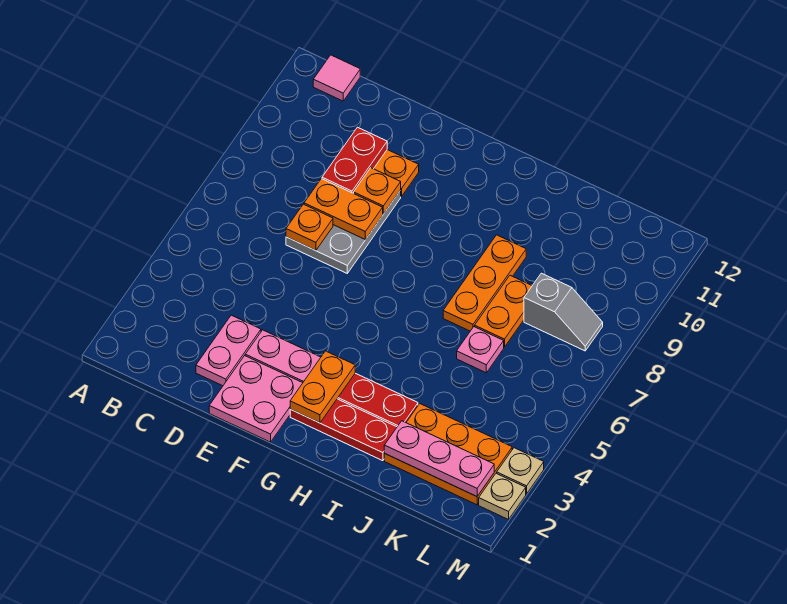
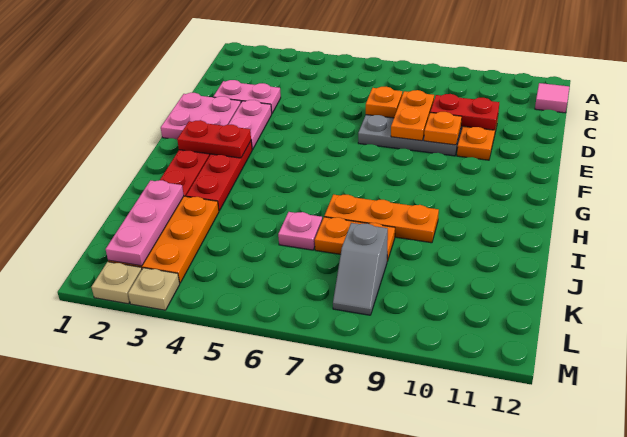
orange plate G2:G3 level 2 -> red plate G2:G3 level 2

